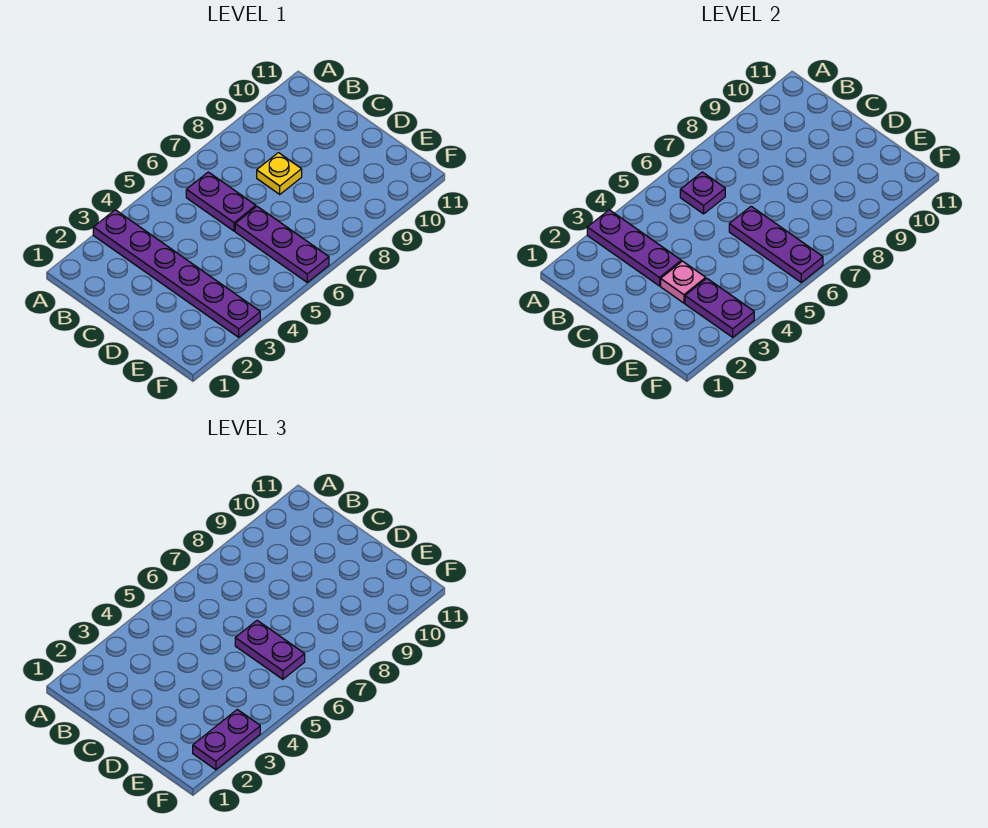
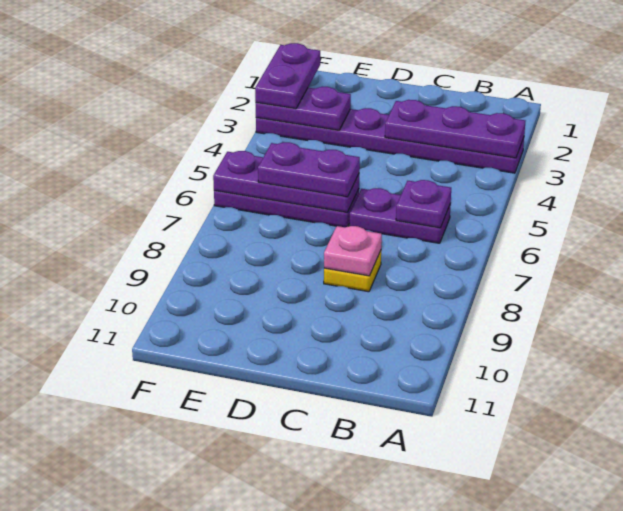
pink plate D3 level 2 -> pink plate C8 level 2

